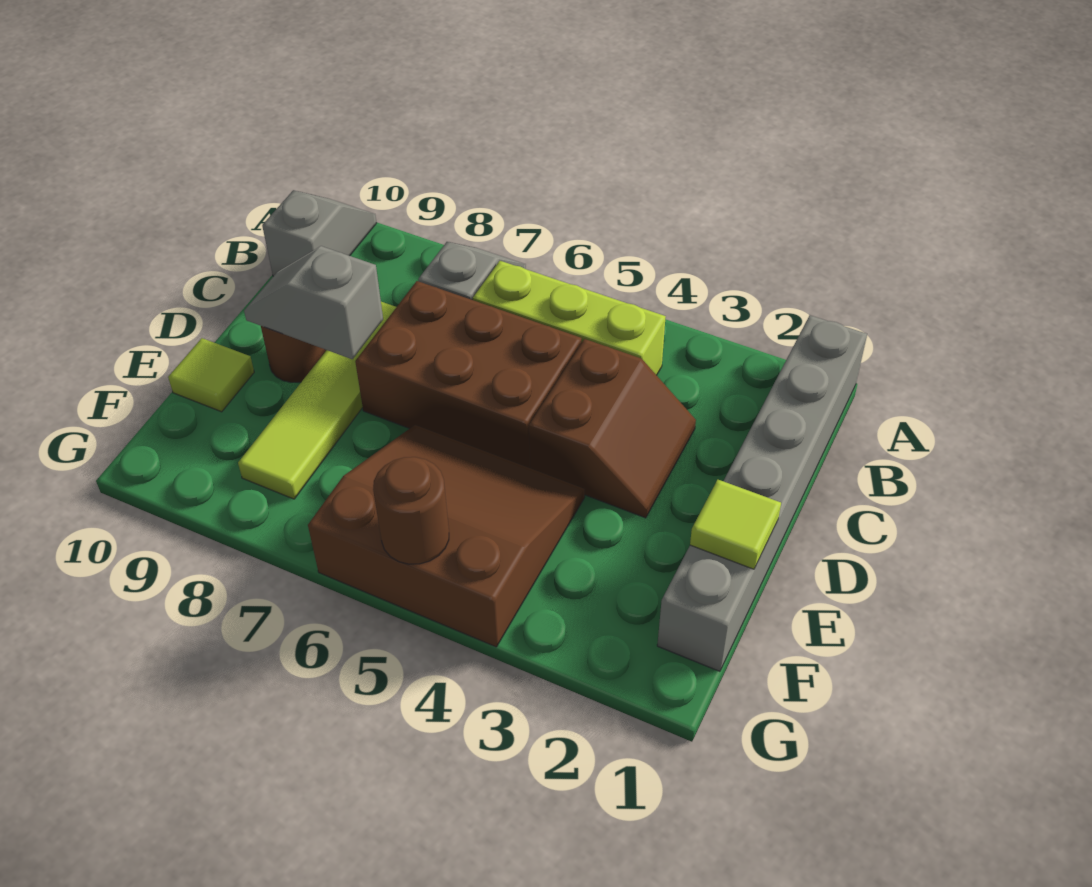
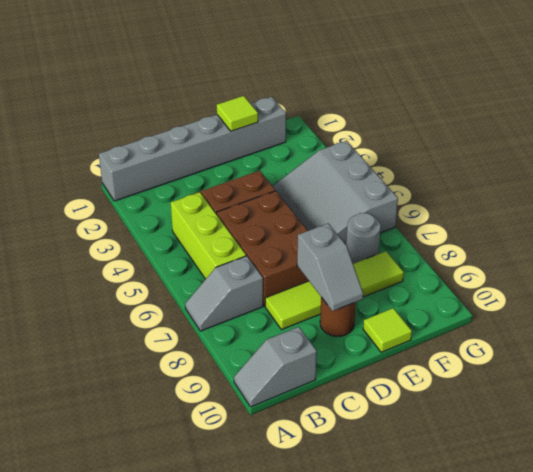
brown slope E4:G6 level 1 top G -> grey slope E4:G6 level 1 top G
none -> grey round brick F7 level 1
brown round brick G5 level 2 -> none

